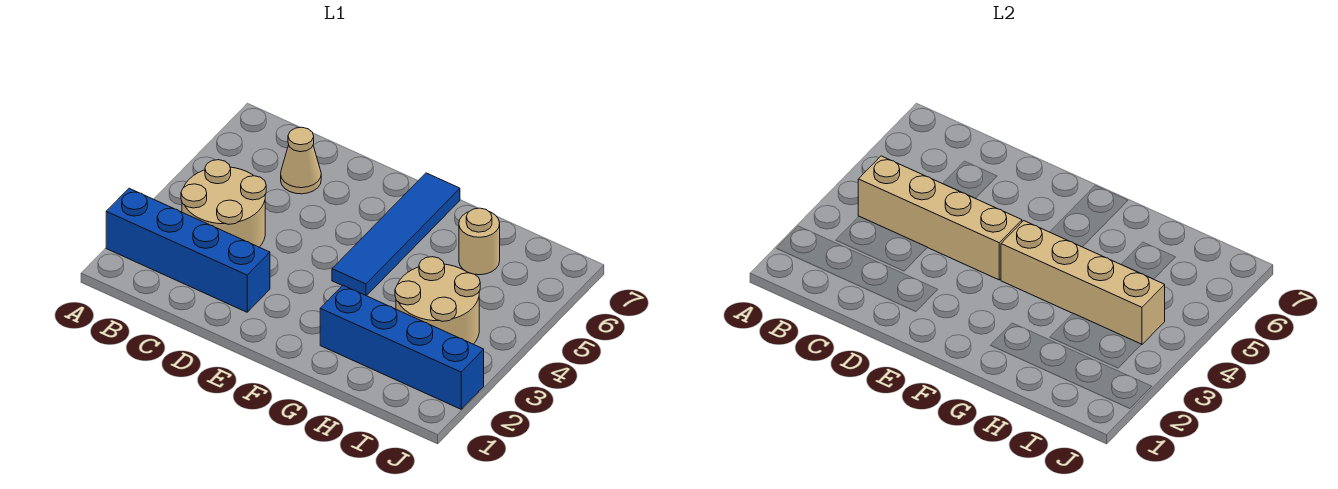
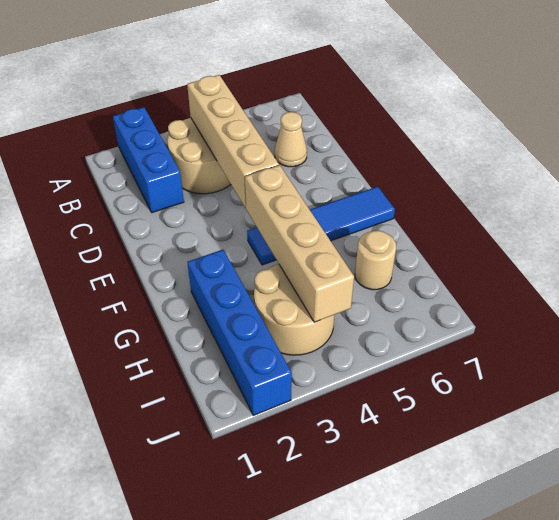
blue brick A2:D2 level 1 -> blue brick A2:C2 level 1

